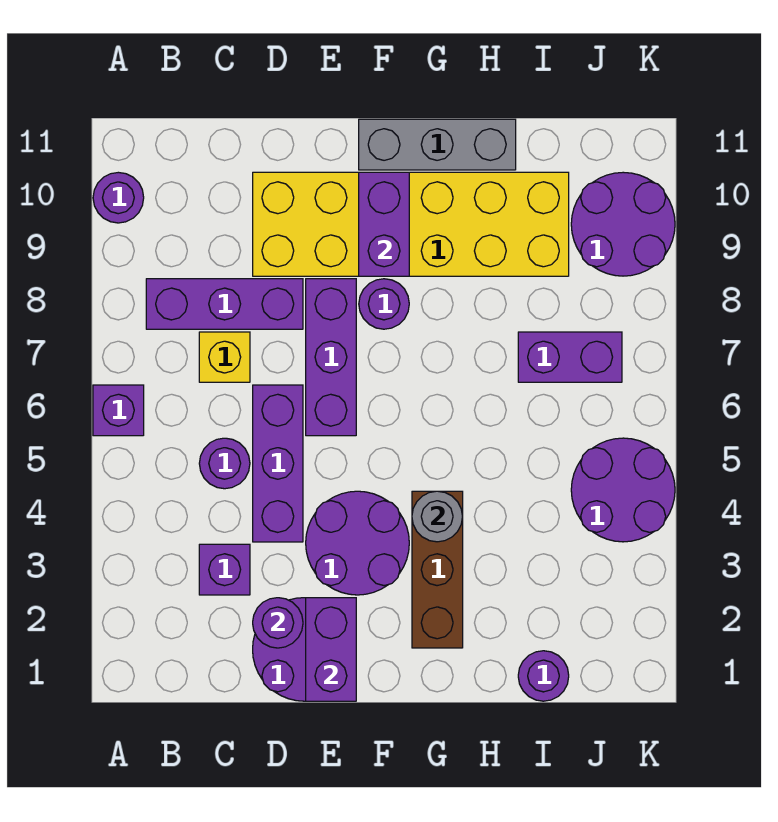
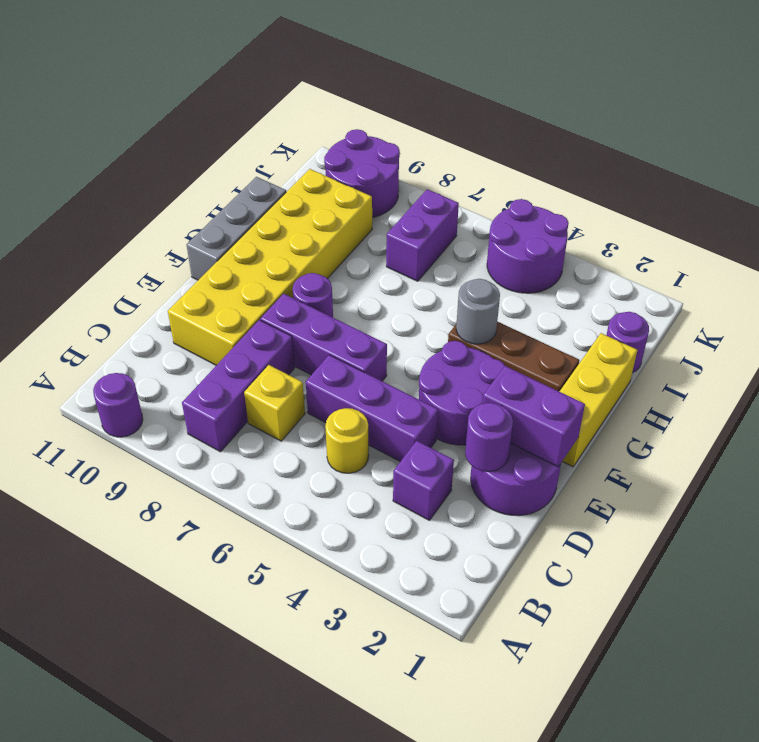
purple brick A6 level 1 -> none
purple round brick C5 level 1 -> yellow round brick C5 level 1
none -> yellow brick F1:H1 level 1
purple brick F9:F10 level 2 -> none

